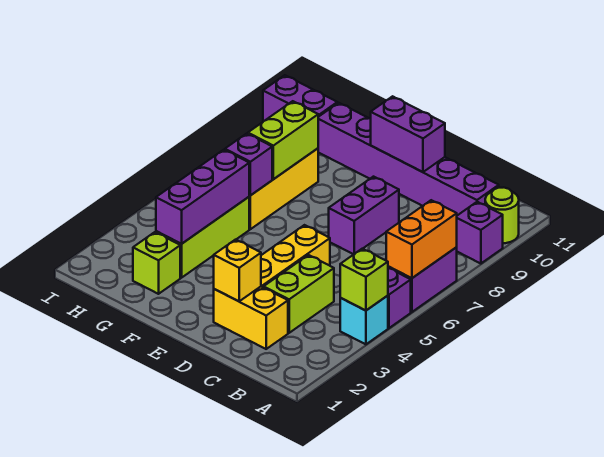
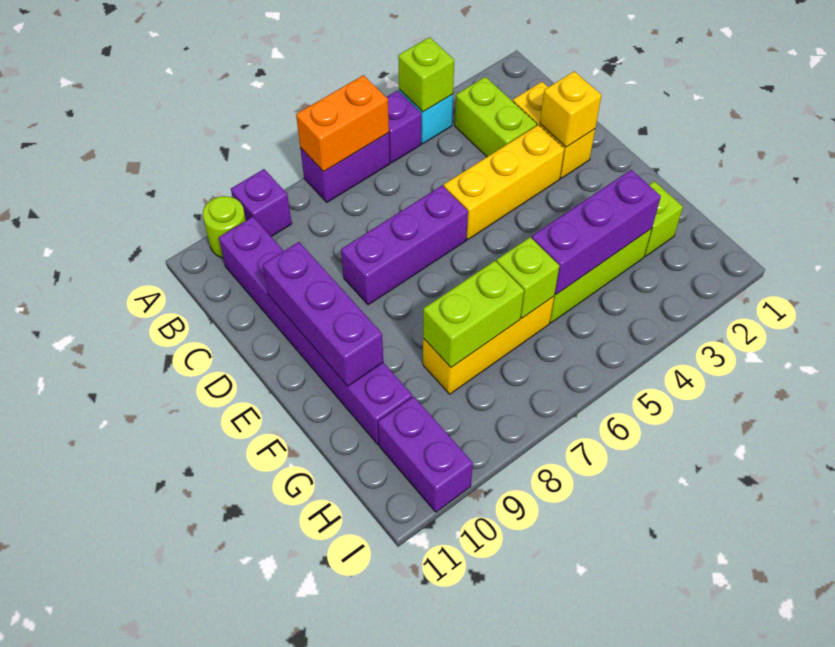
lime brick C3:C4 level 1 -> lime brick B3:C3 level 1
purple brick D7:D8 level 1 -> purple brick D6:D8 level 1
purple brick D10:E10 level 2 -> purple brick D10:F10 level 2
purple brick G6 level 2 -> lime brick G6 level 2

